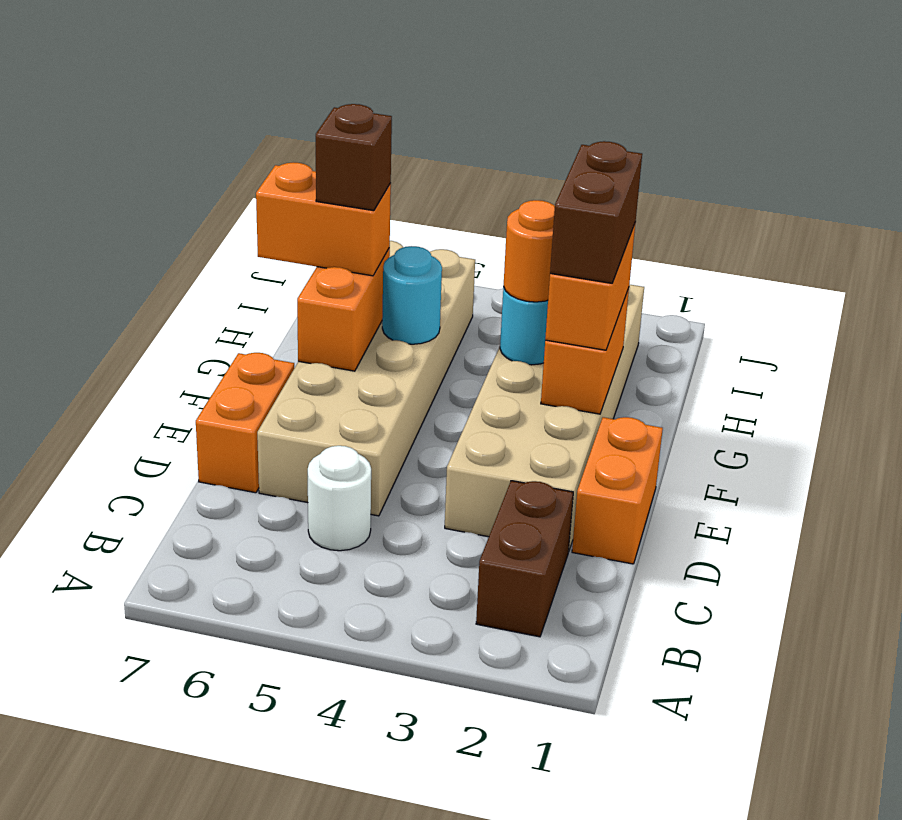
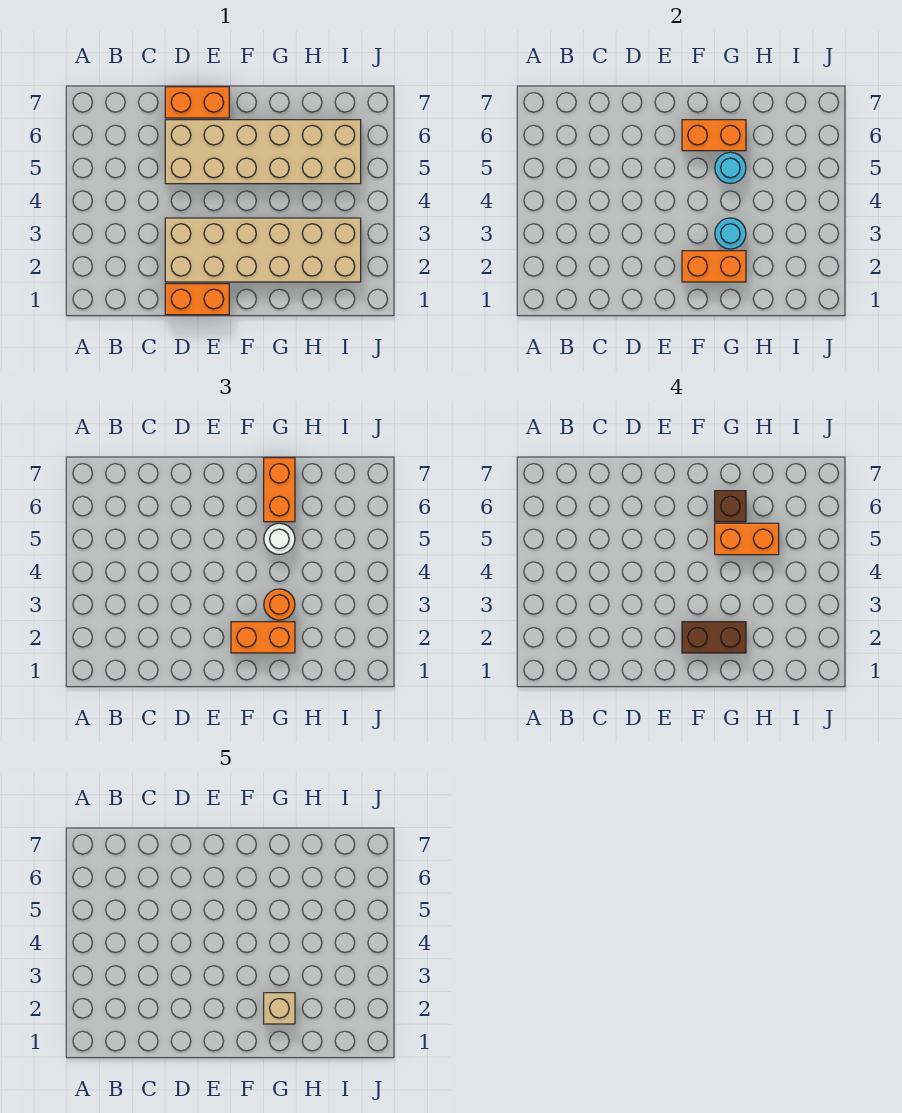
brown brick B2:C2 level 1 -> none
white round brick C5 level 1 -> white round brick G5 level 3
none -> tan brick G2 level 5
none -> orange brick G5:H5 level 4

